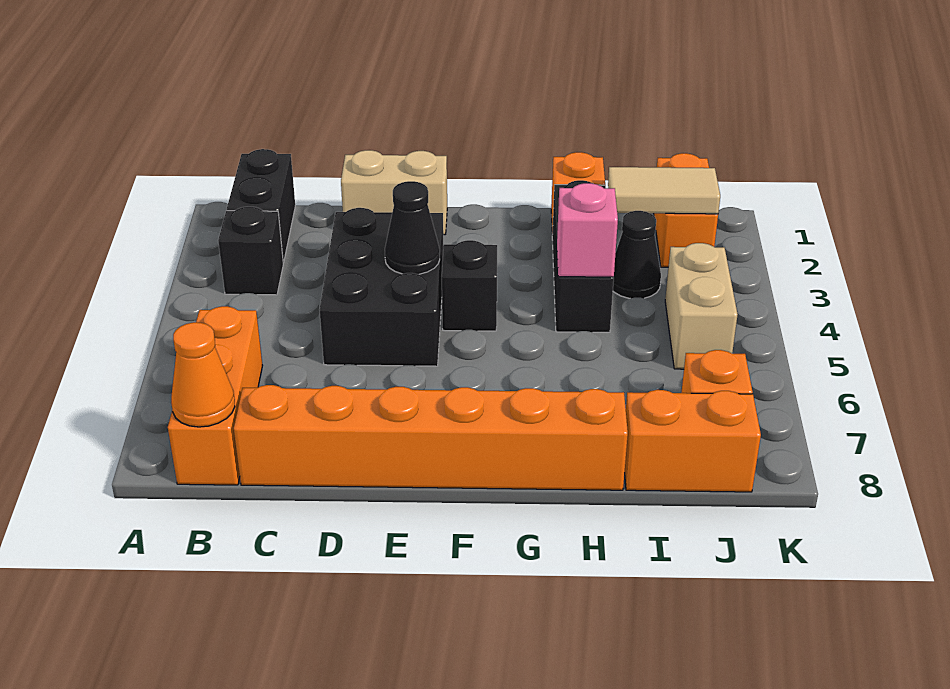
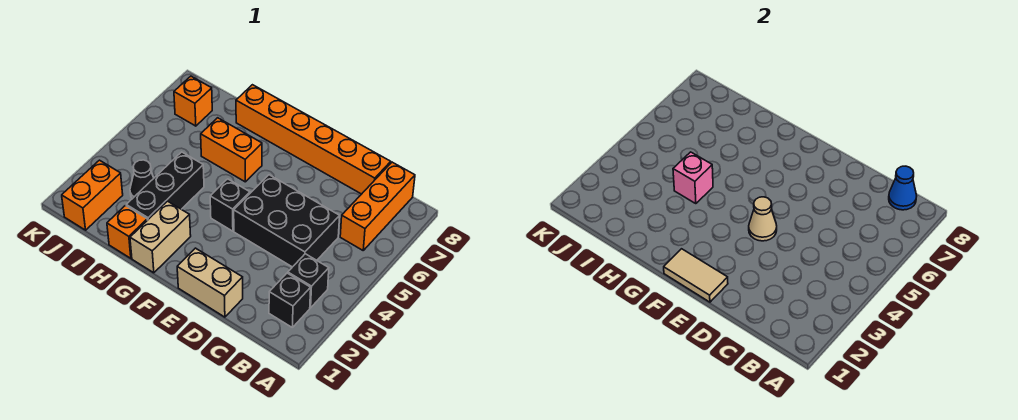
black brick B1:B2 level 1 -> black brick B2 level 1
orange cone B8 level 2 -> blue cone B8 level 2
black brick D3:E5 level 1 -> black brick C4:E5 level 1
black cone E4 level 2 -> tan cone E4 level 2
tan tile I2:J2 level 2 -> tan tile E1:F1 level 2
orange brick I8:J8 level 1 -> orange brick G6:H6 level 1
tan brick J4:J5 level 1 -> tan brick G1:G2 level 1

